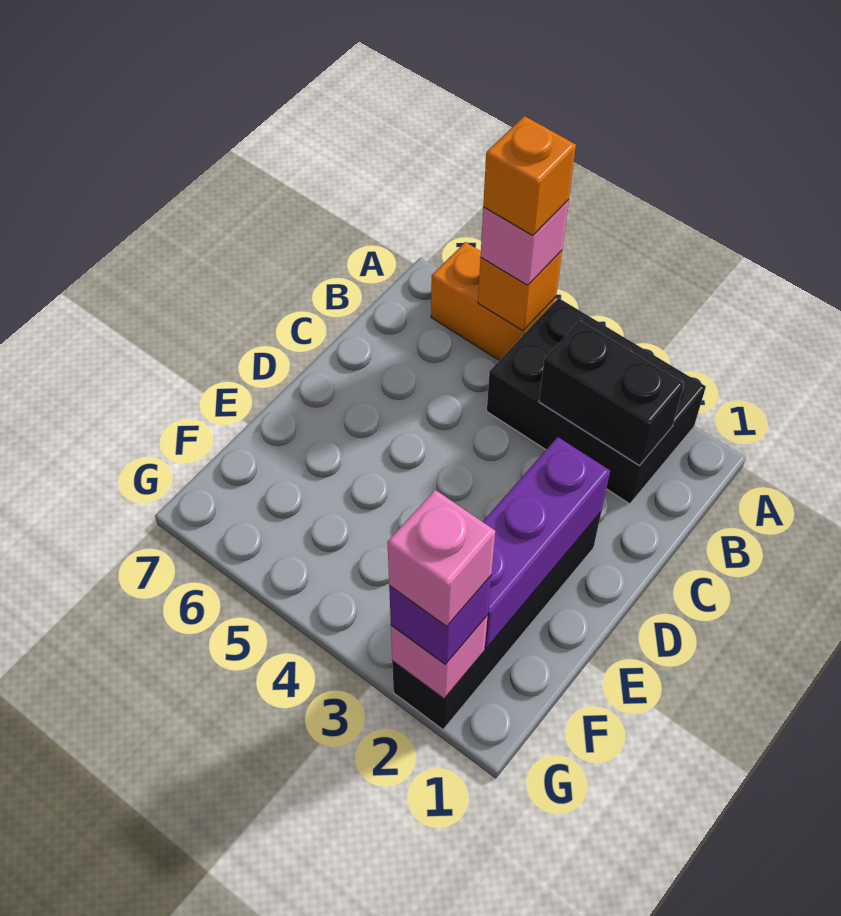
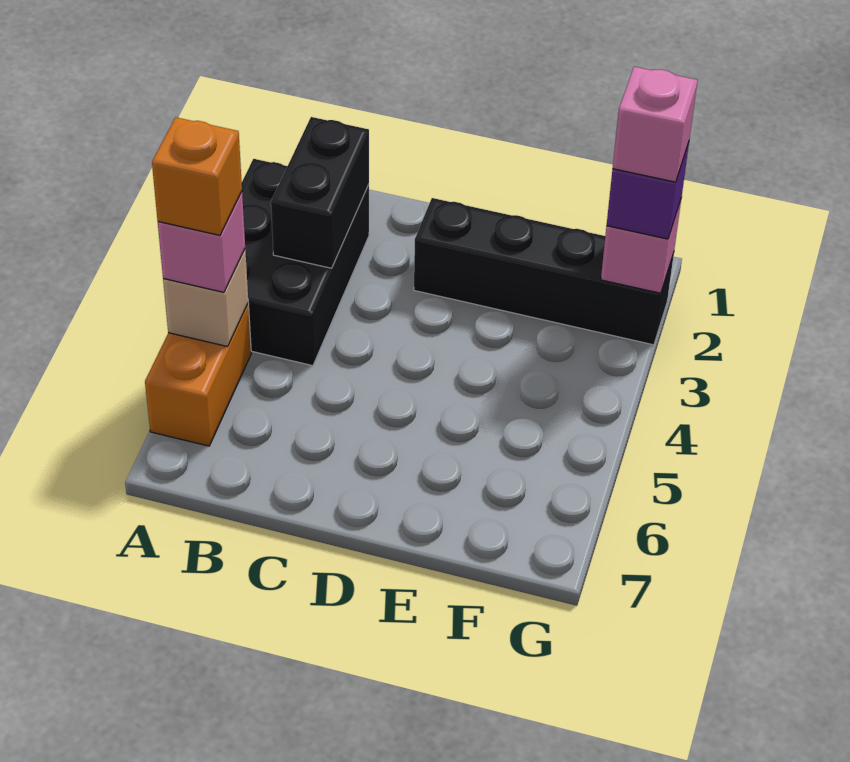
orange brick A5 level 2 -> tan brick A5 level 2
purple brick D2:F2 level 2 -> none

